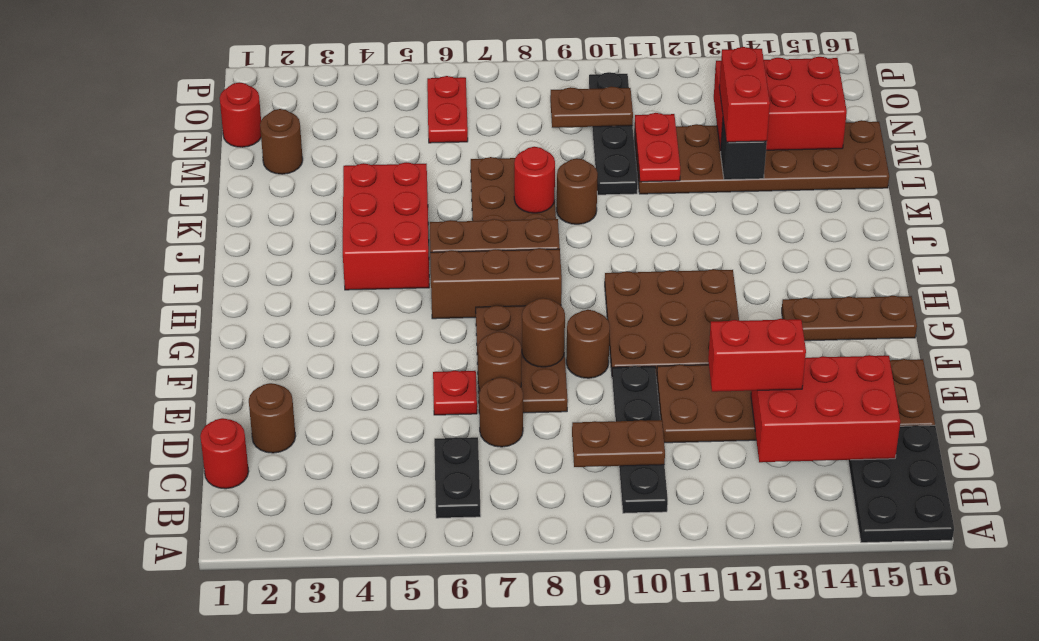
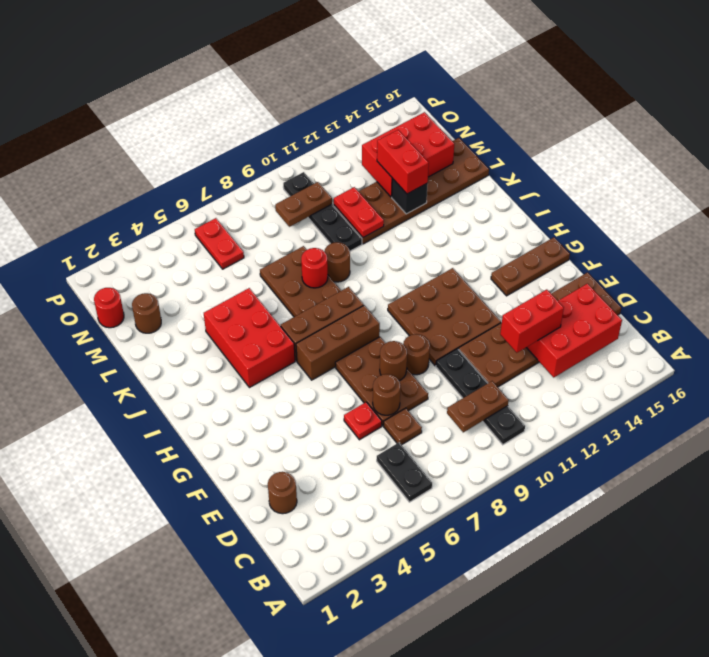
black plate A15:C16 level 1 -> none
red round brick C1 level 1 -> none
brown round brick D7 level 1 -> brown plate D7 level 1

